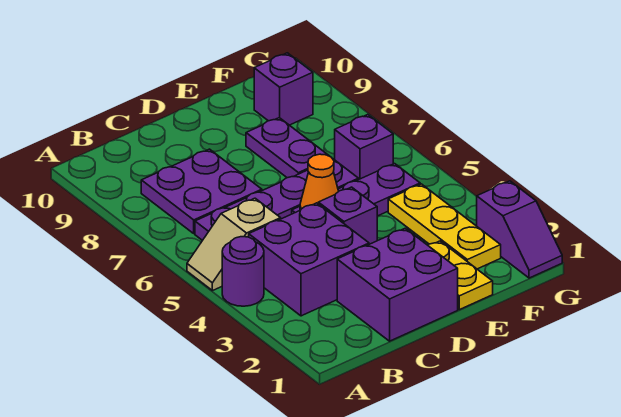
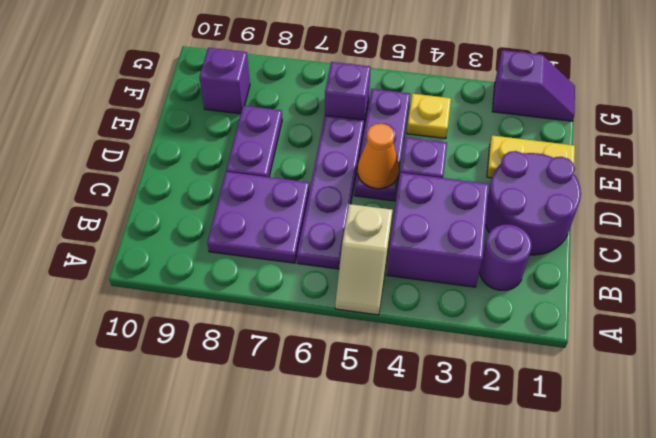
purple round brick A4 level 1 -> purple round brick B2 level 1
purple brick C1:D2 level 1 -> purple round brick C1:D2 level 1
purple plate E7:E8 level 1 -> purple plate D8:E8 level 1
yellow plate F2:F4 level 1 -> yellow plate F4 level 1

